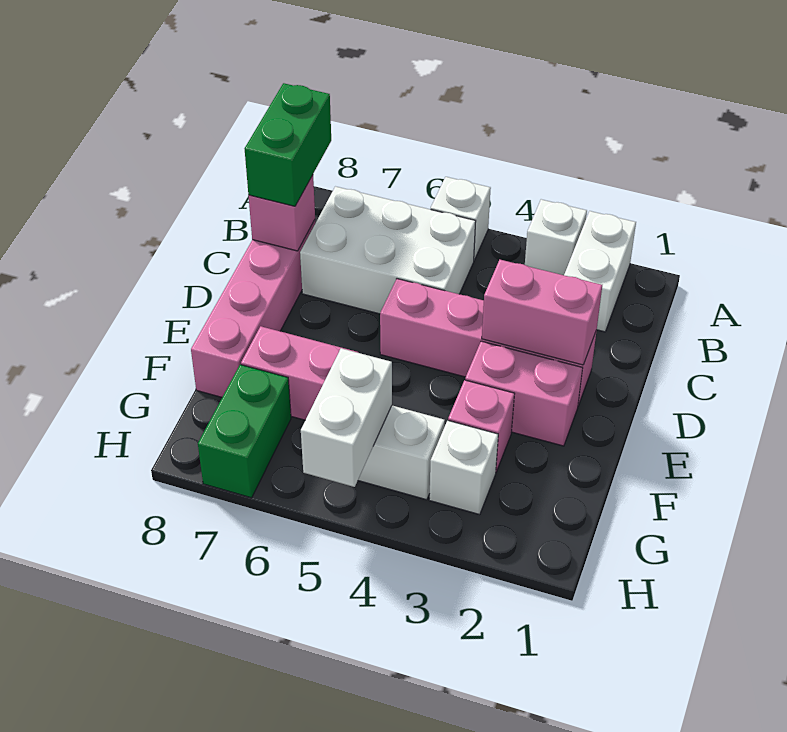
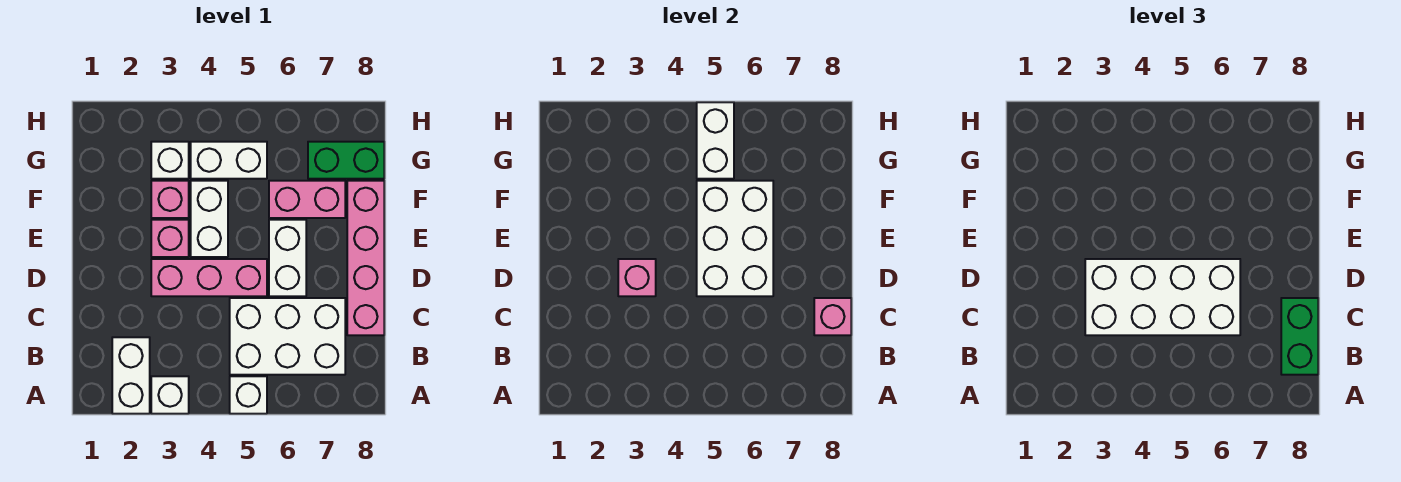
none -> white brick C3:D6 level 3
pink brick D2:D5 level 1 -> pink brick D3:D5 level 1
pink brick D2:D3 level 2 -> pink brick D3 level 2
none -> white brick D5:F6 level 2
none -> white brick D6:E6 level 1
pink brick E2:E3 level 1 -> pink brick E3 level 1
none -> white brick E4:F4 level 1
green brick G7:H7 level 1 -> green brick G7:G8 level 1

